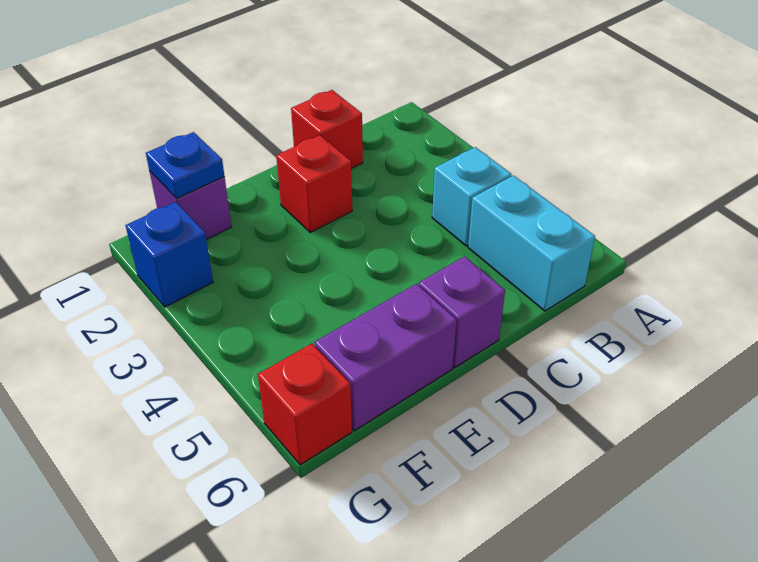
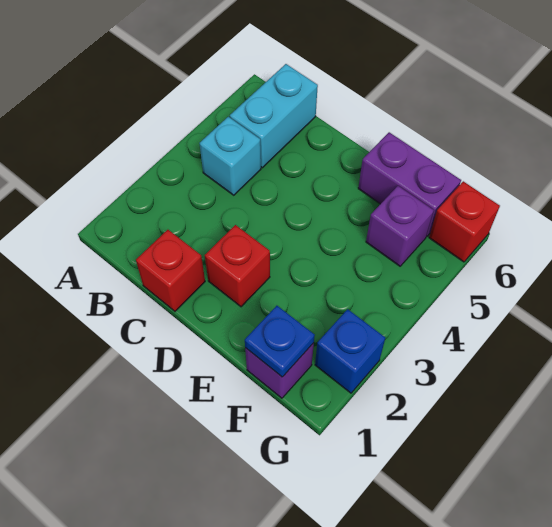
purple brick D6 level 1 -> purple brick F5 level 1

